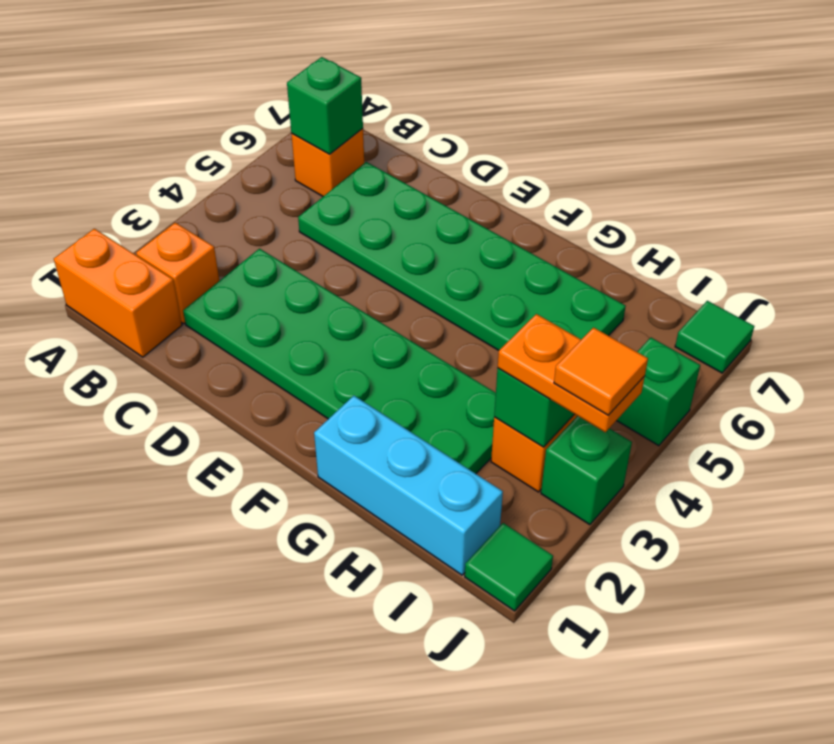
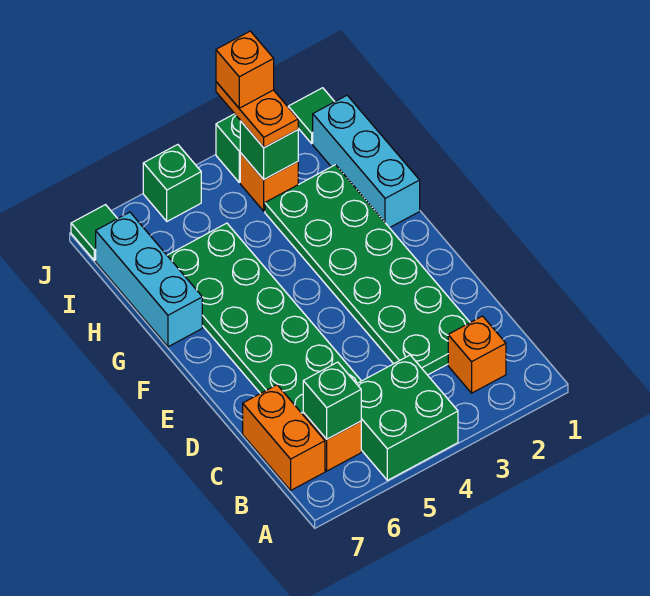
orange brick A1:B1 level 1 -> orange brick B7:C7 level 1
none -> green brick A4:B5 level 1
none -> cyan brick G7:I7 level 1
orange tile J3 level 4 -> orange brick J3 level 4

